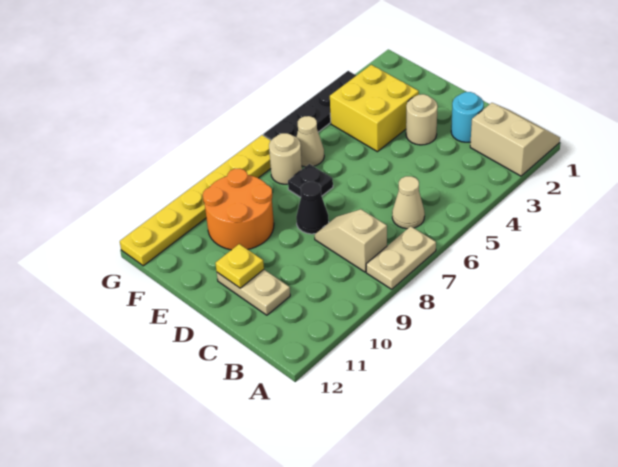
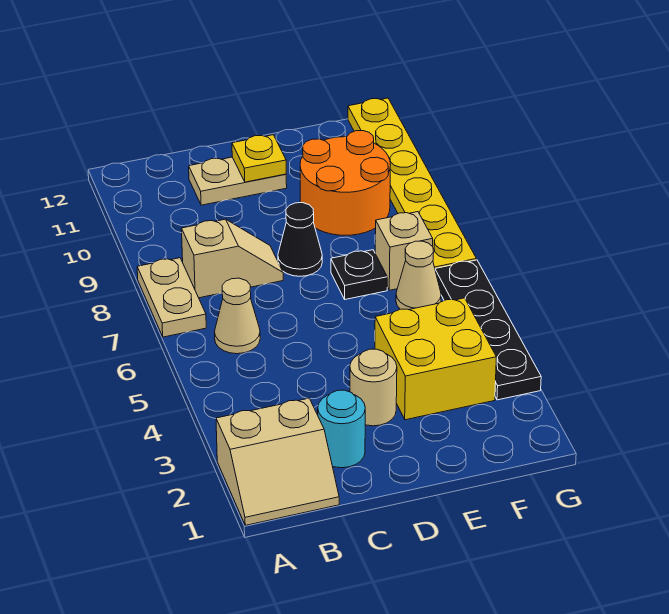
tan round brick F7 level 1 -> tan brick F7 level 1

